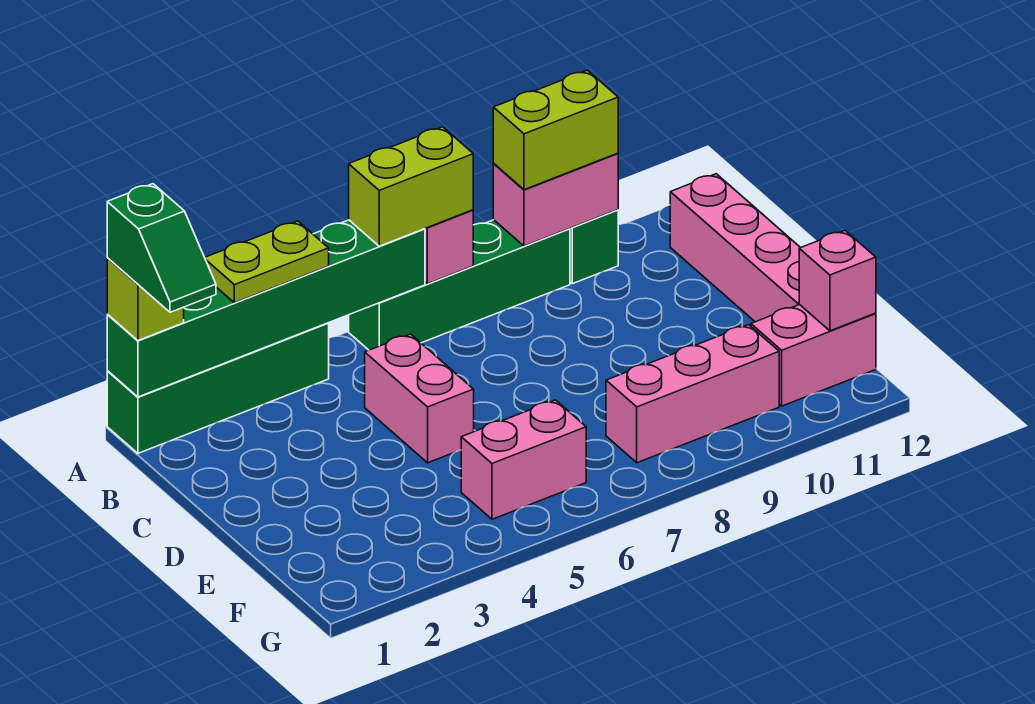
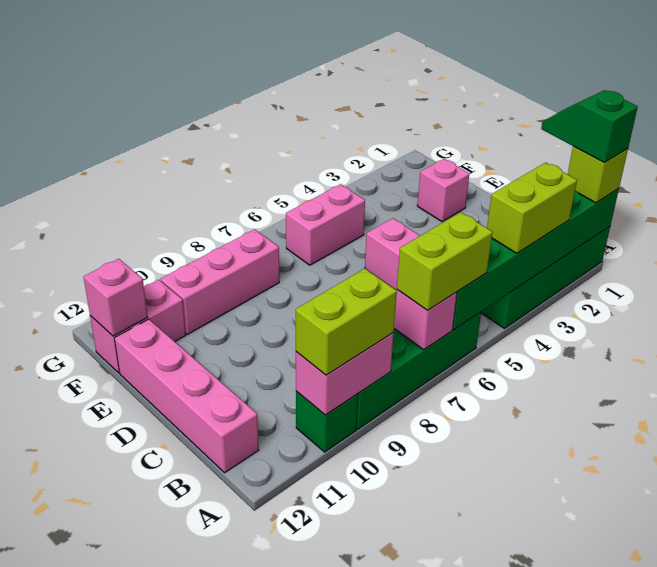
lime plate A3:A4 level 3 -> lime brick A3:A4 level 3
none -> pink brick E2 level 1

